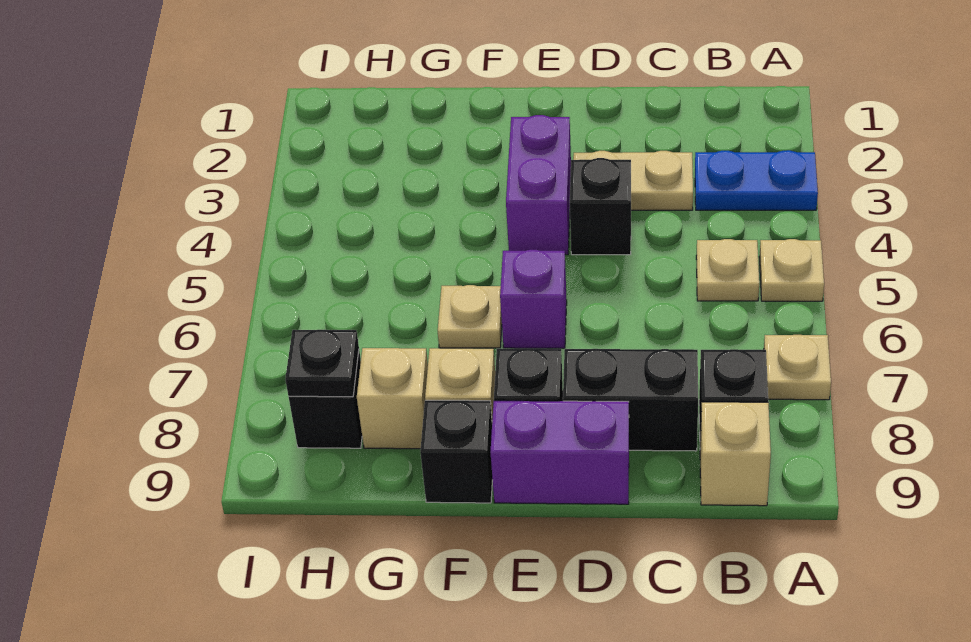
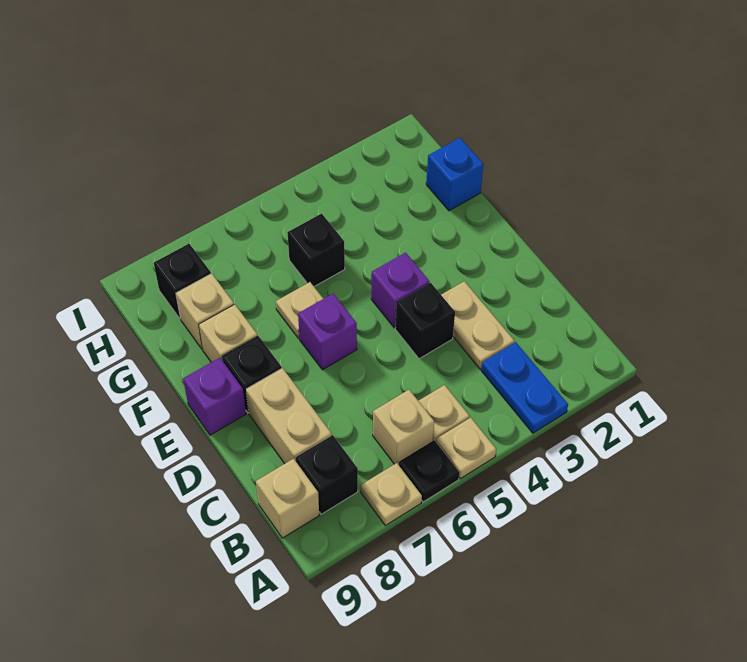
none -> tan brick B6 level 1
black brick C8:D8 level 1 -> tan brick C8:D8 level 1
purple brick D9:E9 level 1 -> purple brick E9 level 1
purple brick E3:E4 level 1 -> purple brick E4 level 1
black brick F9 level 1 -> black brick G5 level 1
none -> blue brick G1 level 1
black plate H8 level 2 -> black plate A6 level 1

